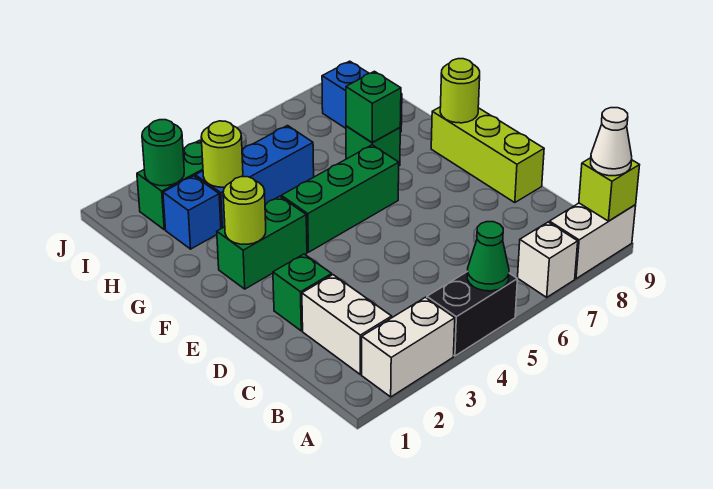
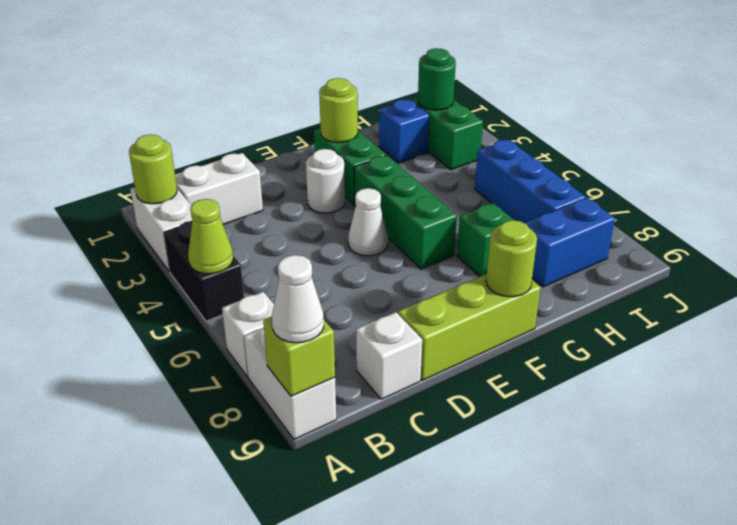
green cone A5 level 2 -> lime cone A5 level 2
none -> white brick C9 level 1
green brick D2 level 1 -> none
none -> white round brick E3 level 1
none -> white cone E5 level 1
green brick G7 level 2 -> none
blue brick H3:H5 level 1 -> blue brick I5:I7 level 1
lime round brick H3 level 2 -> lime round brick A2 level 2

